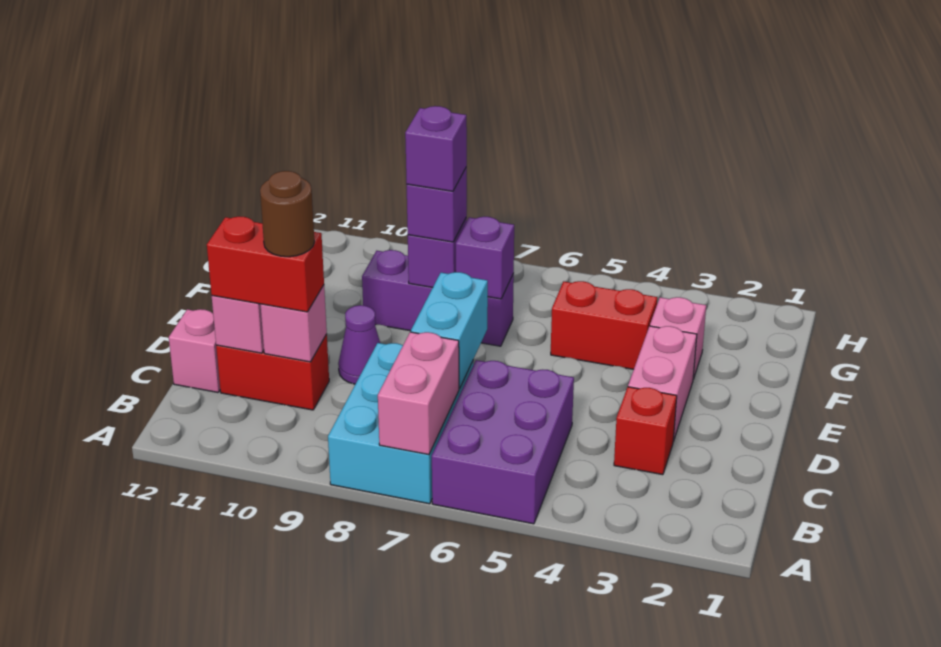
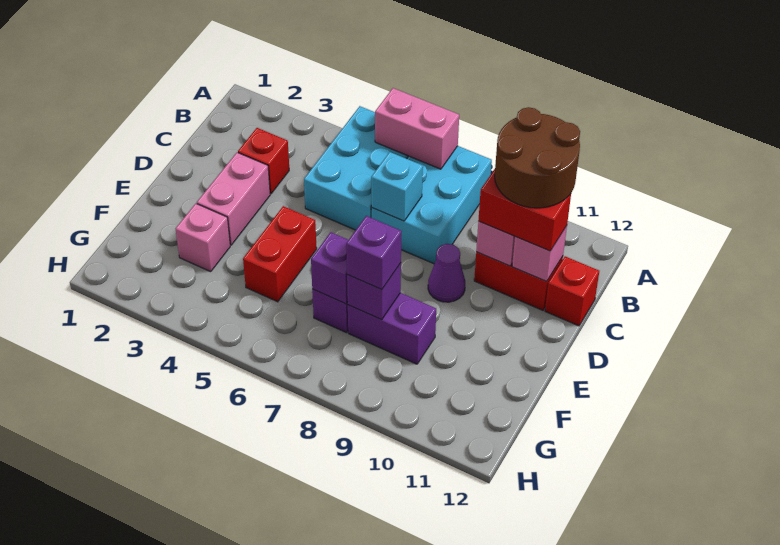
purple brick A5:C6 level 1 -> cyan brick A5:C6 level 1
pink brick A7:B7 level 2 -> pink brick A6:A7 level 2
cyan brick C7:D7 level 2 -> cyan brick C7 level 2
brown round brick C10 level 4 -> brown round brick B10:C11 level 4
pink brick C12 level 1 -> red brick C12 level 1
red brick F4:F5 level 1 -> red brick E5:F5 level 1
purple brick F8 level 4 -> none

